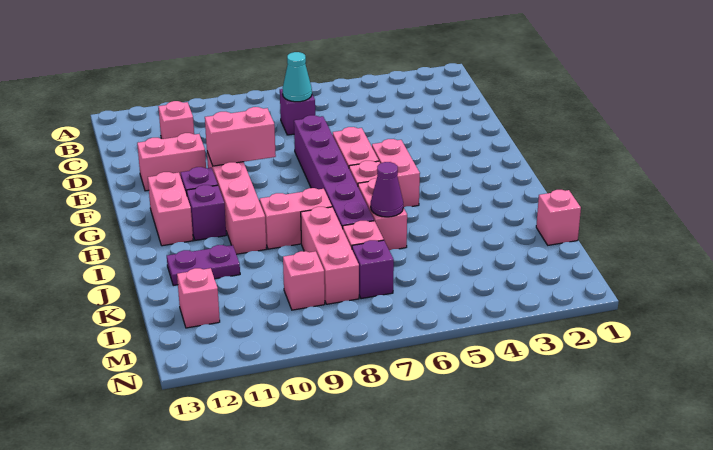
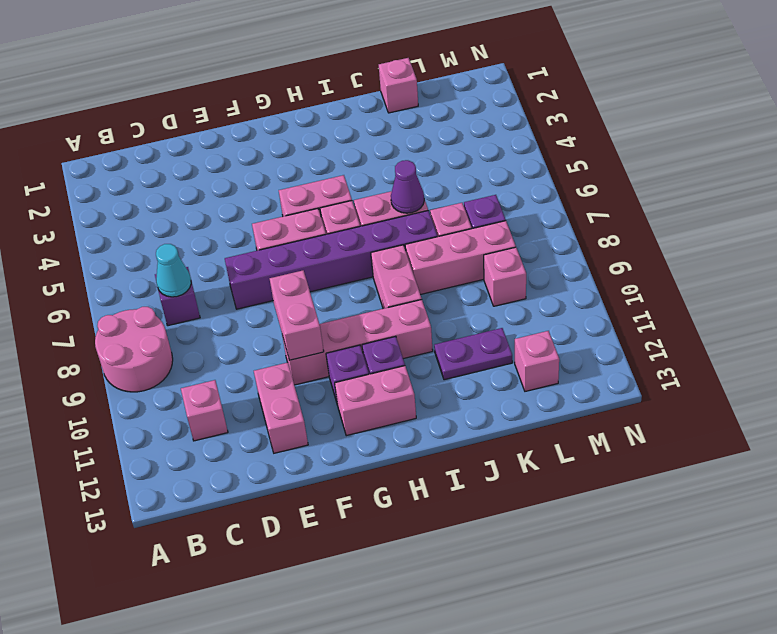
none -> pink round brick A8:B9 level 1
purple plate J11:J12 level 1 -> purple plate J11:K11 level 1

